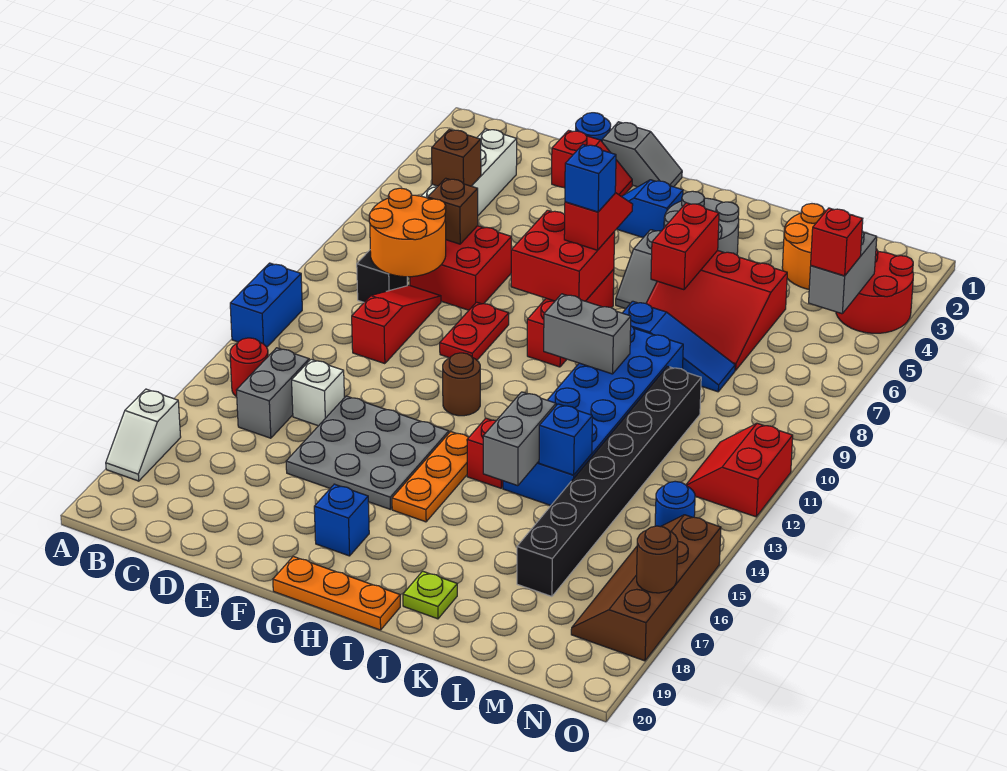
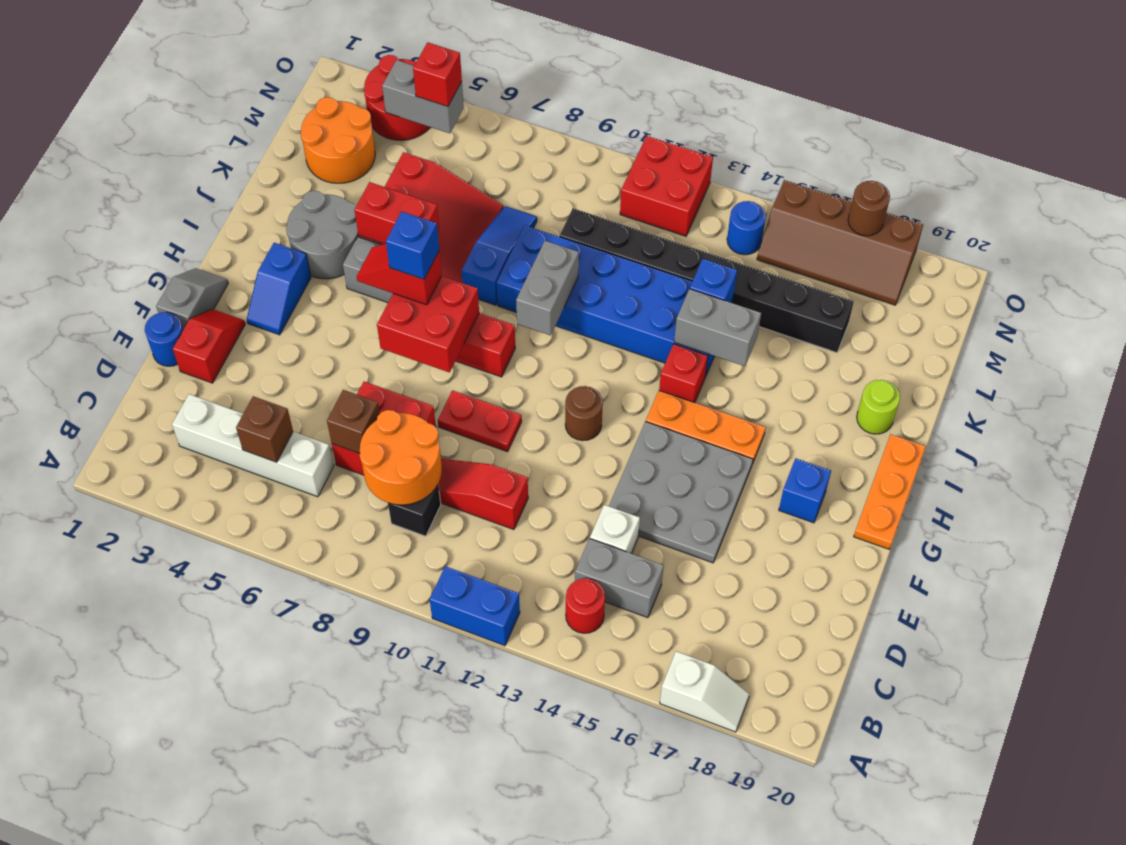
lime plate J19 level 1 -> lime round brick J19 level 1
red slope N11:O12 level 1 top O -> red brick N11:O12 level 1

